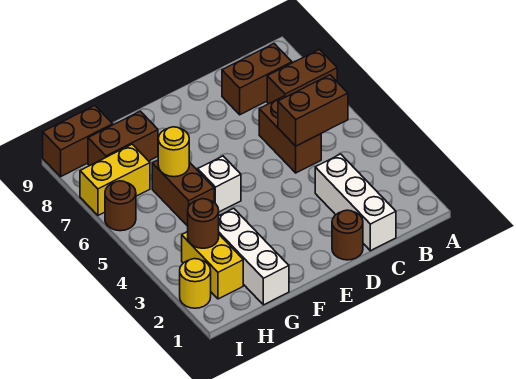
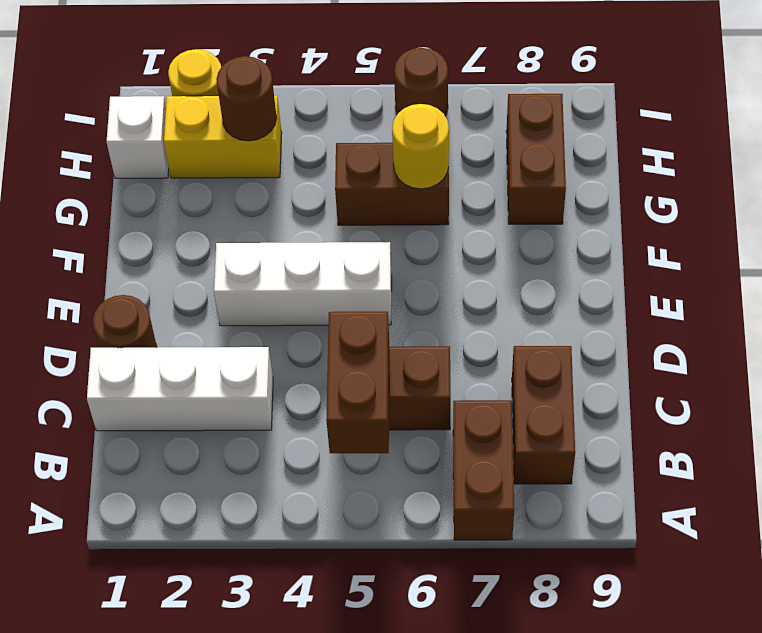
white brick F5 level 1 -> white brick H1 level 1
white brick G1:G3 level 1 -> white brick E3:E5 level 1
yellow brick H7:I7 level 1 -> none
brown brick H9:I9 level 1 -> none

